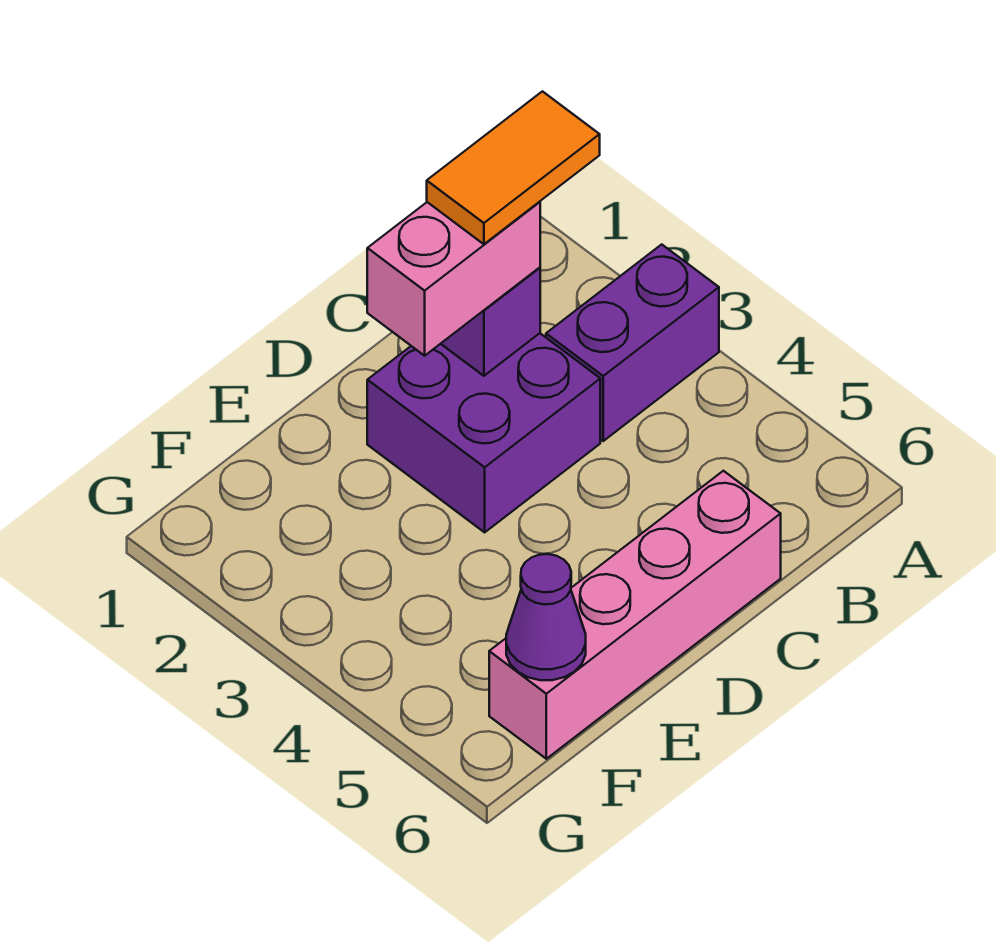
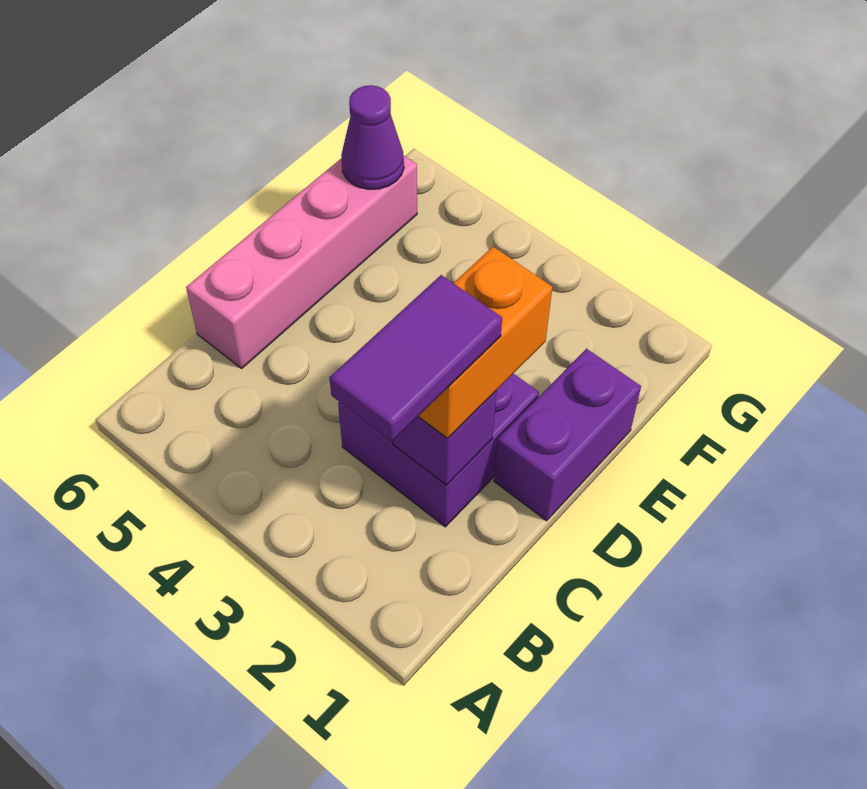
purple brick A3:B3 level 1 -> purple brick D1:E1 level 1
orange tile B2:C2 level 4 -> purple tile B2:C2 level 4
pink brick C2:D2 level 3 -> orange brick C2:D2 level 3

